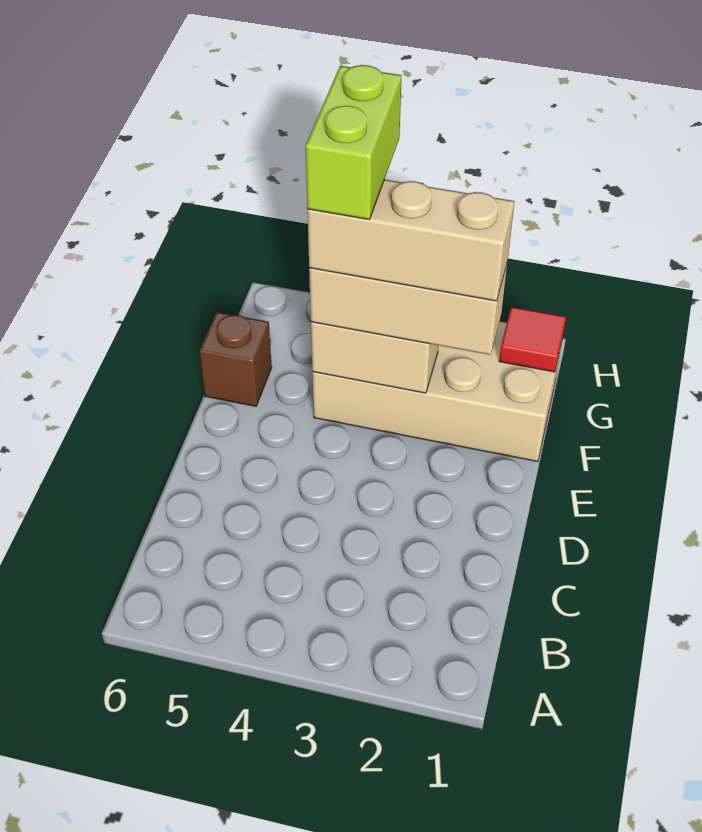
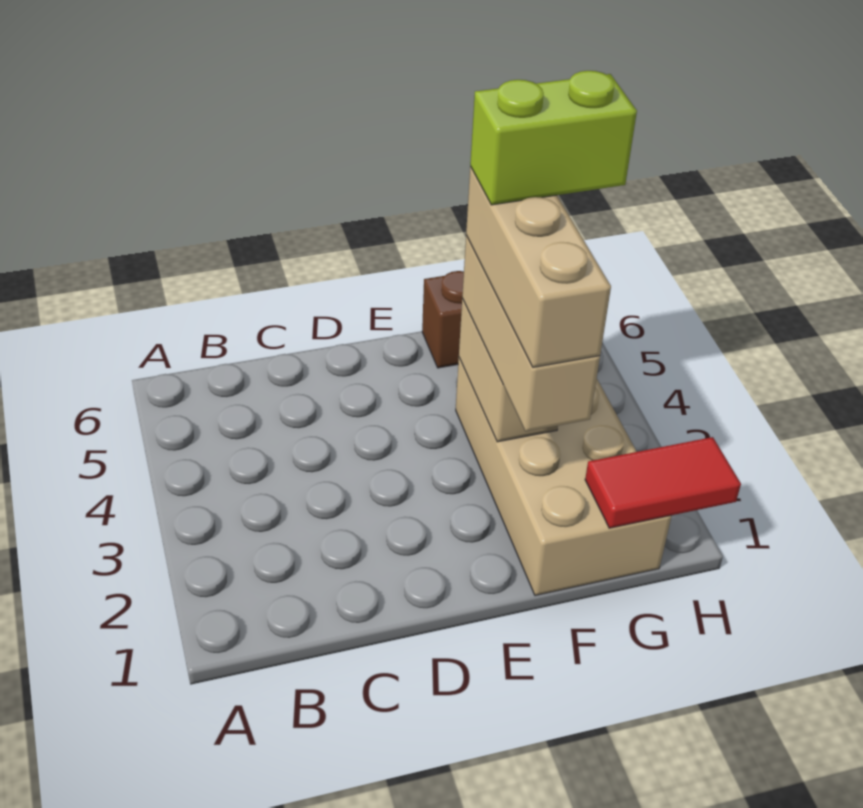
red tile G1 level 2 -> red tile G1:H1 level 2

